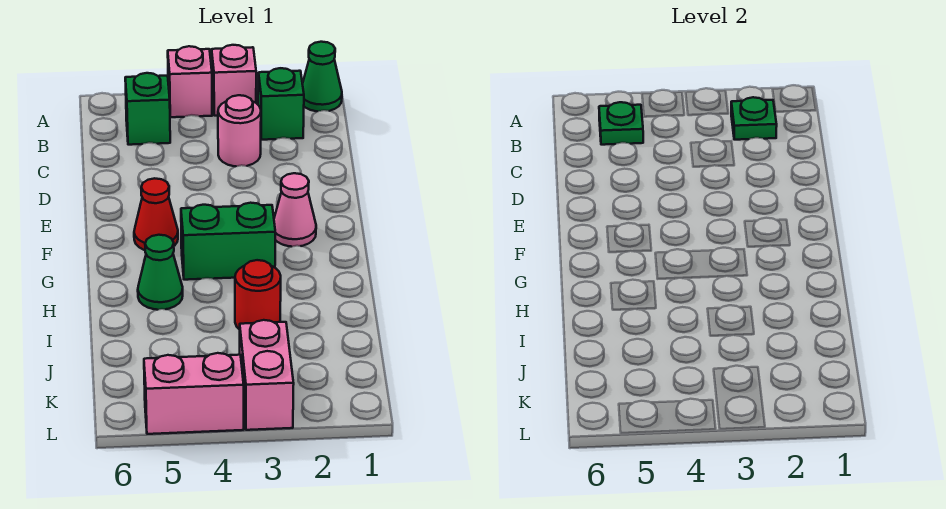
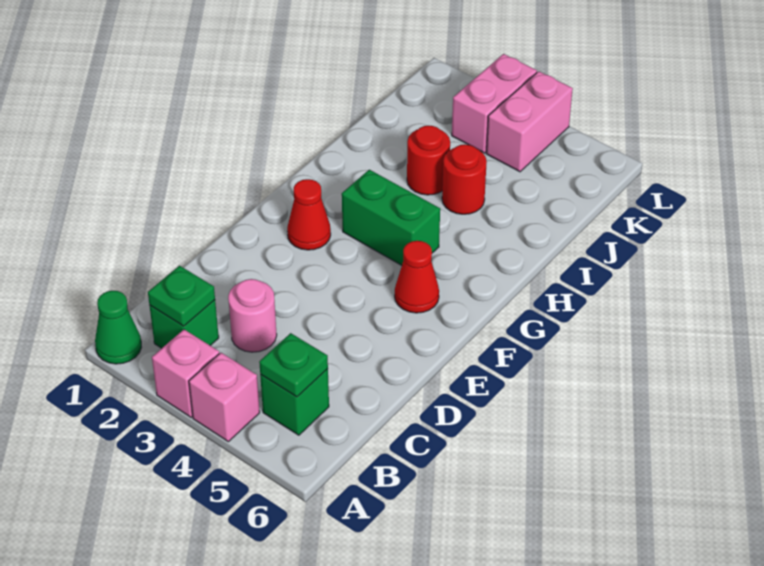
pink cone F2 level 1 -> red cone F2 level 1
green cone H5 level 1 -> none
none -> red round brick I4 level 1
pink brick L4:L5 level 1 -> pink brick K4:L4 level 1

